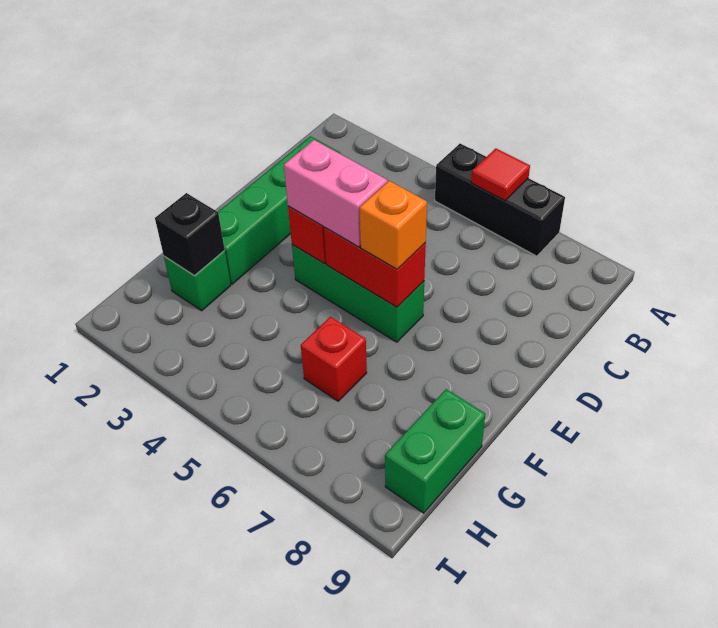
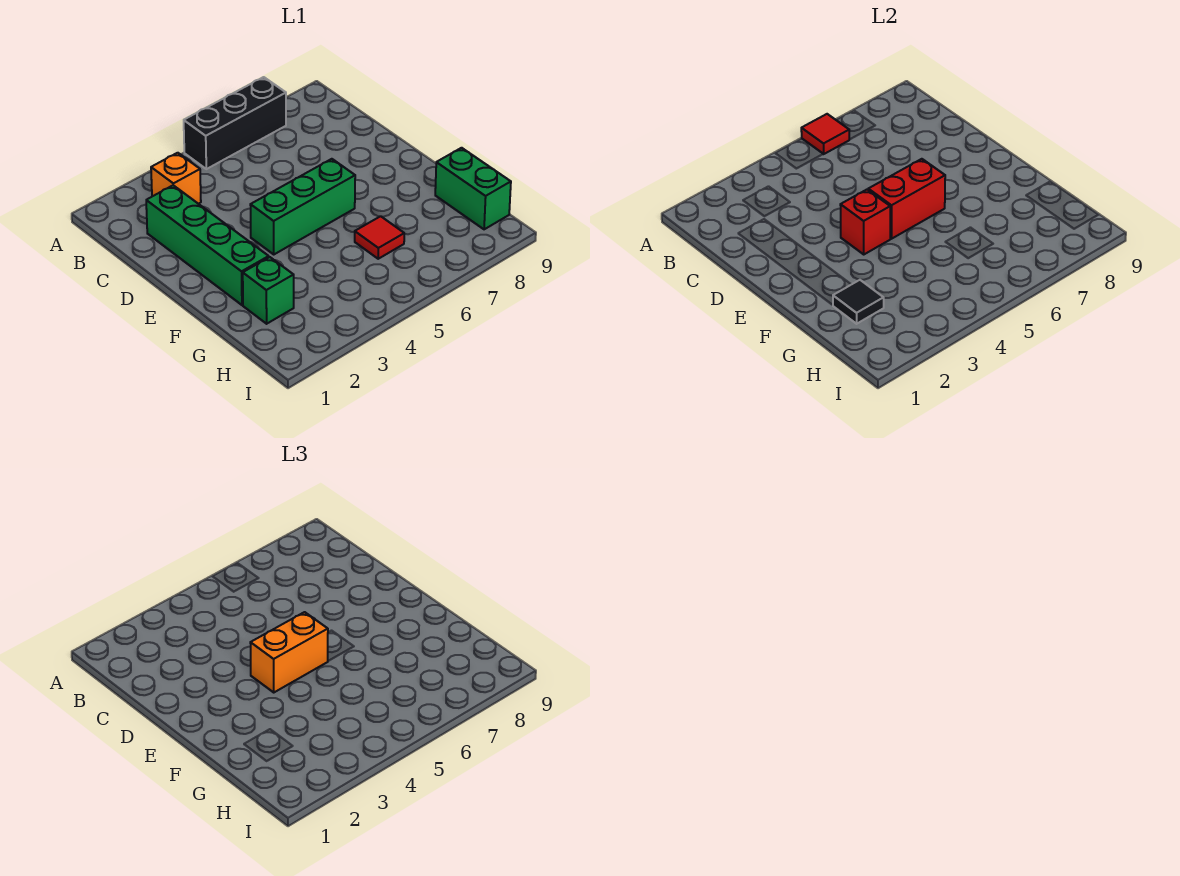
pink brick E4:E5 level 3 -> orange brick E4:E5 level 3
orange brick E6 level 3 -> orange brick B3 level 1
black brick G2 level 2 -> black tile G2 level 2
red brick G6 level 1 -> red tile G6 level 1

